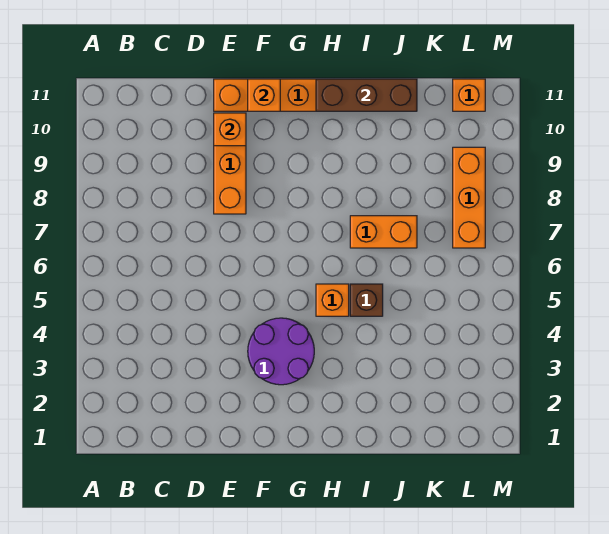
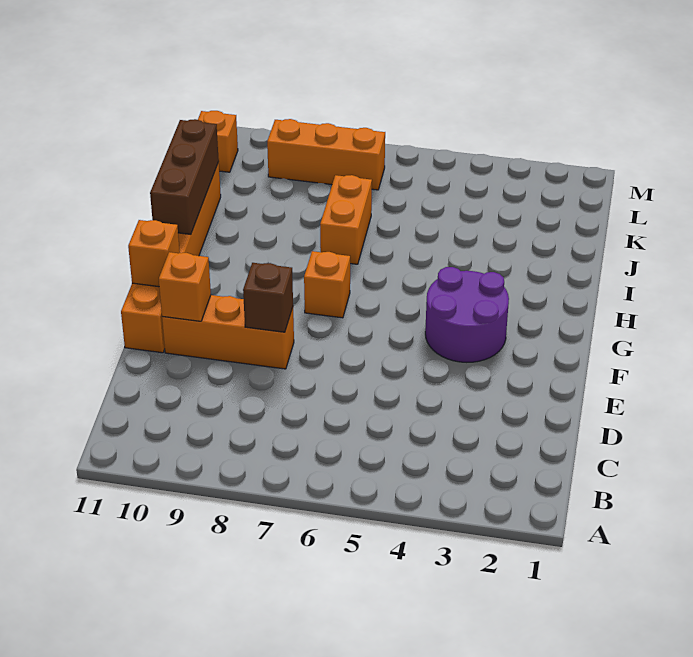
orange brick H5 level 1 -> orange brick G7 level 1
brown brick I5 level 1 -> brown brick E8 level 2

